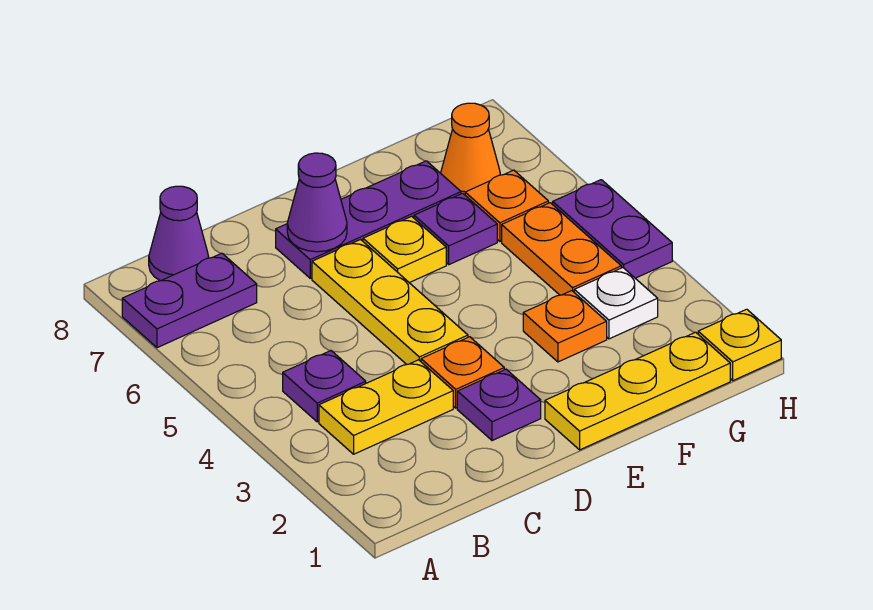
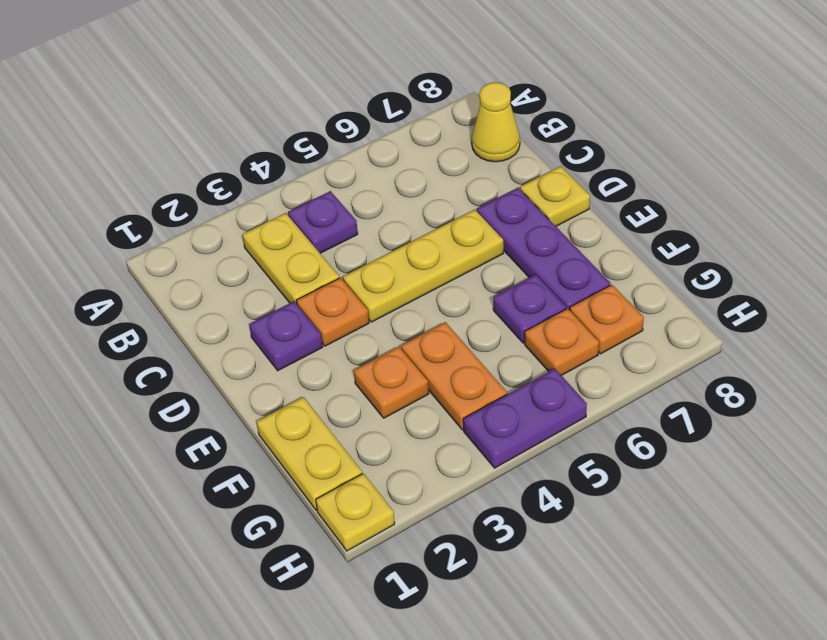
purple plate A7:B7 level 1 -> none
purple cone B8 level 1 -> yellow cone B8 level 1
purple cone D7 level 2 -> none
yellow plate E1:G1 level 1 -> yellow plate F1:G1 level 1
yellow plate E6 level 1 -> yellow plate D8 level 1
white plate G3 level 1 -> none
orange plate G4:G5 level 1 -> orange plate F4:G4 level 1
orange cone G7 level 1 -> orange plate G7 level 1

